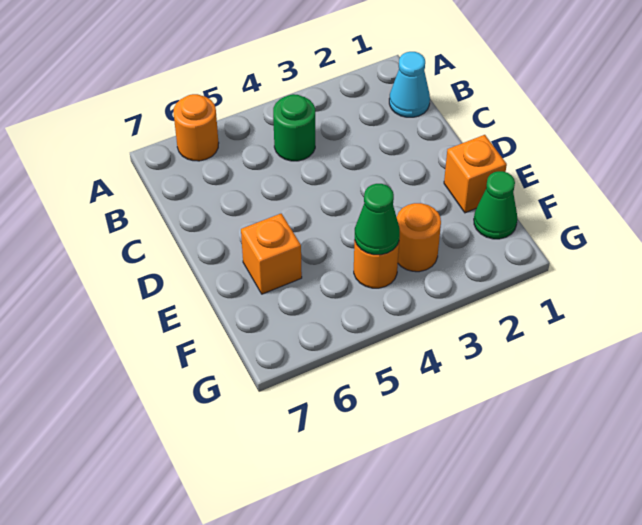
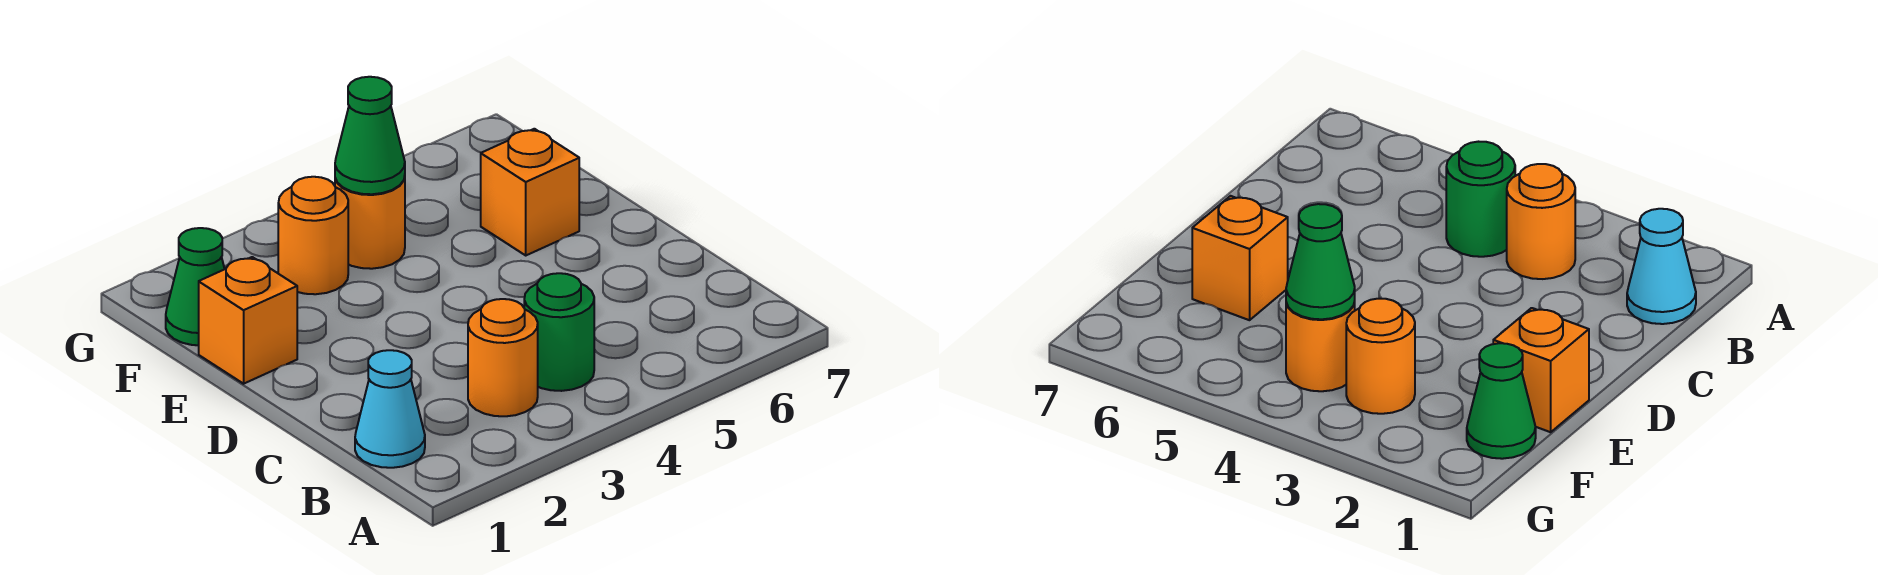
orange round brick A6 level 1 -> orange round brick B3 level 1

